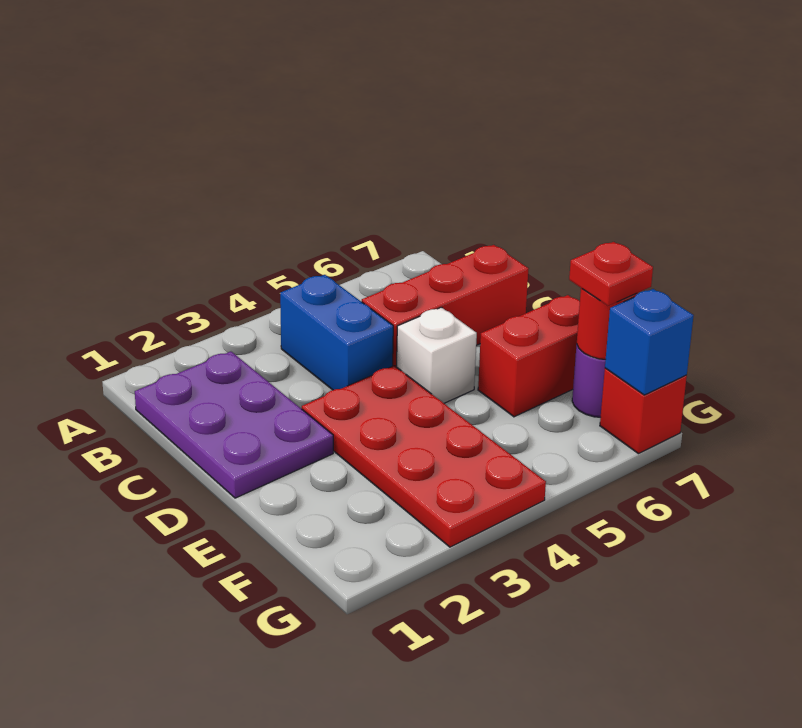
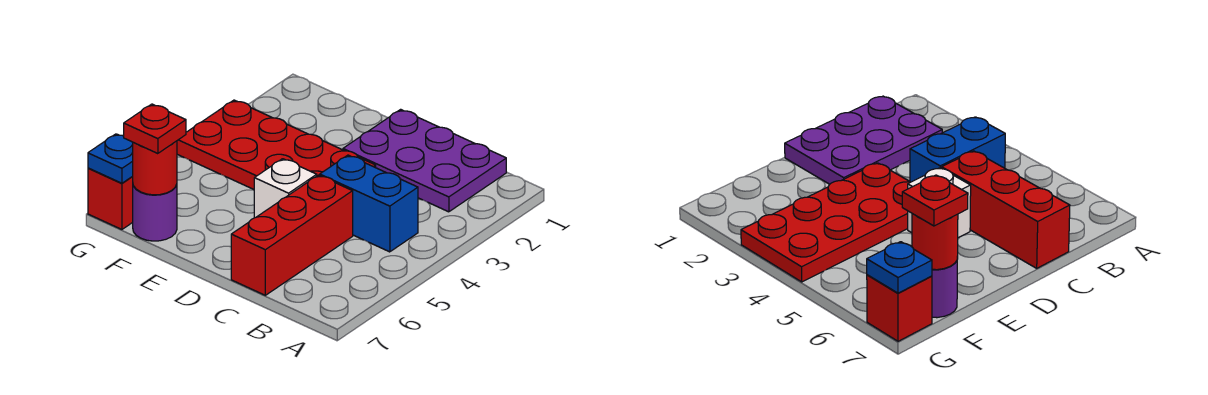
red brick E6:E7 level 1 -> none
blue brick G7 level 2 -> blue plate G7 level 2

